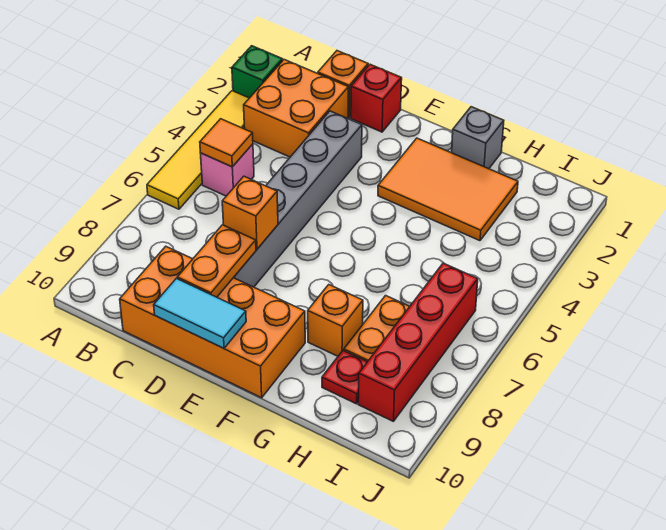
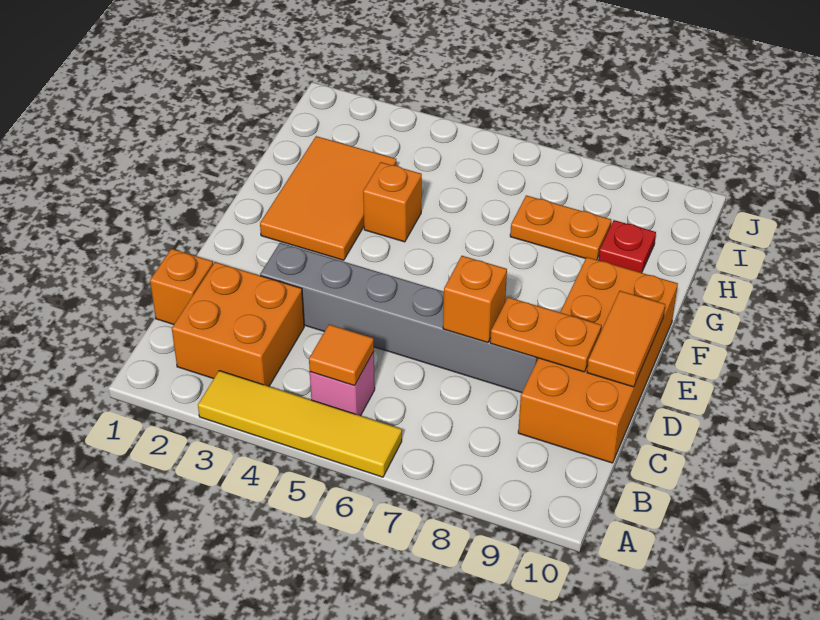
green brick A2 level 1 -> none
red brick D1 level 1 -> none
cyan tile D10:E10 level 2 -> orange tile D10:E10 level 2
grey brick G1 level 1 -> none
orange brick G8 level 1 -> orange brick G4 level 1
red brick I6:I9 level 1 -> none

